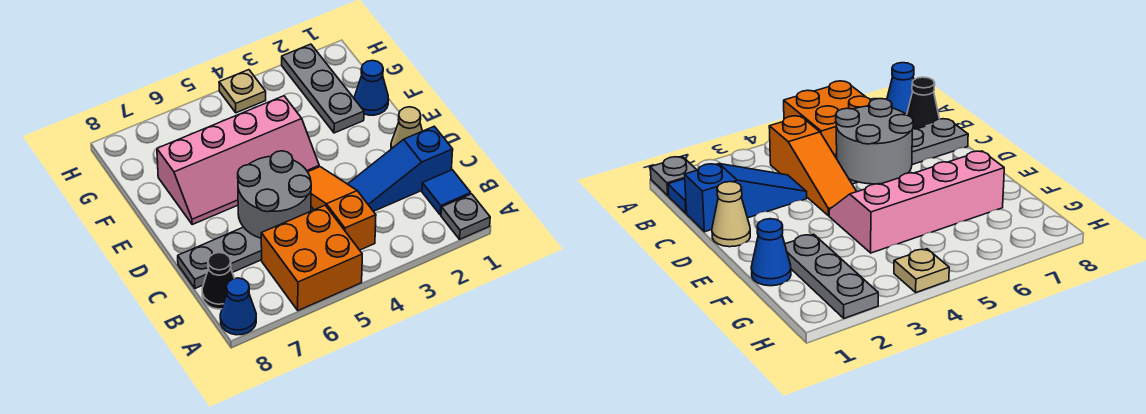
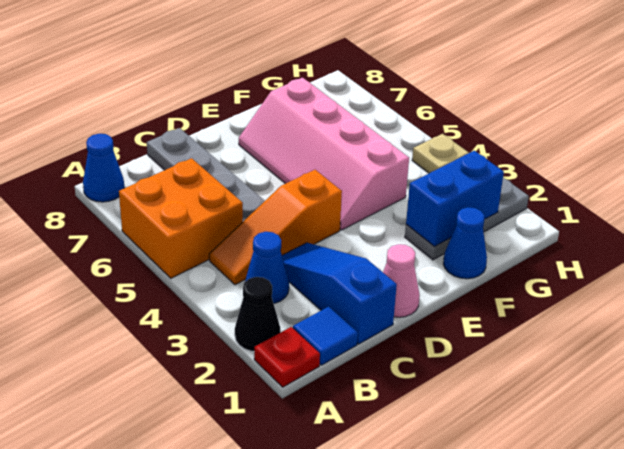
grey plate A1 level 1 -> red plate A1 level 1
none -> blue cone B3 level 1
orange slope B4:D4 level 1 top B -> orange slope B4:D4 level 1 top D
black cone B8 level 1 -> black cone A2 level 1
grey round brick C5:D6 level 2 -> none
tan cone D1 level 1 -> pink cone D1 level 1
none -> blue brick F2:G2 level 2

